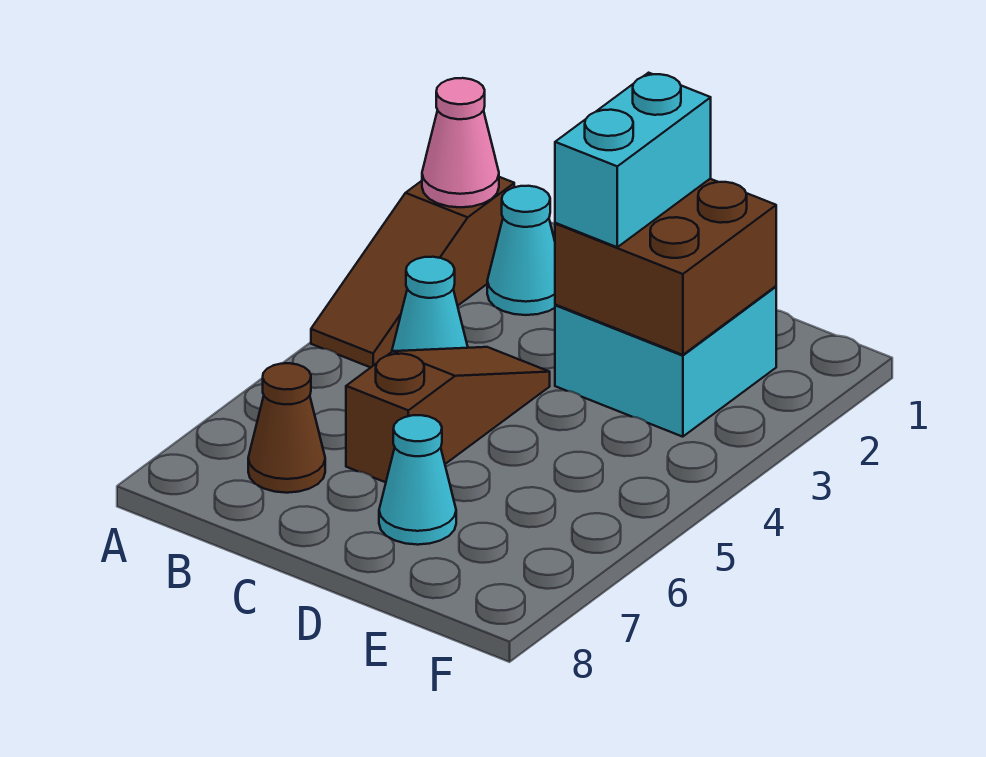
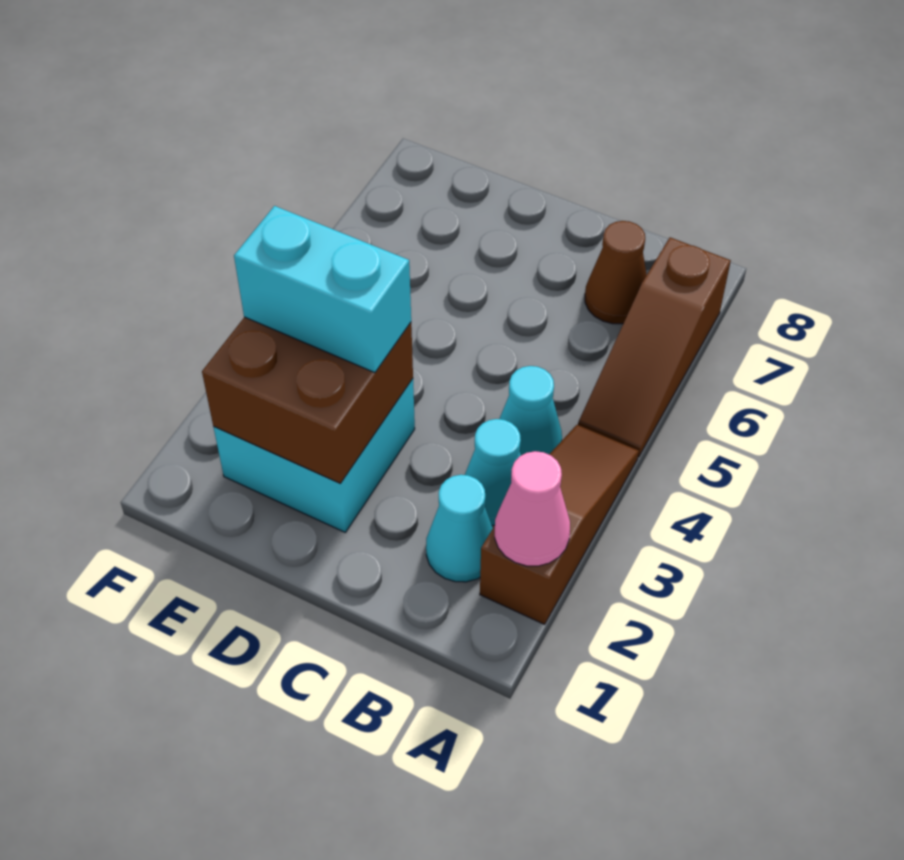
brown slope C4:C6 level 1 top 6 -> brown slope A5:A7 level 1 top 7
cyan brick D2:D3 level 3 -> cyan brick D3:E3 level 3
cyan cone D7 level 1 -> cyan cone B3 level 1

